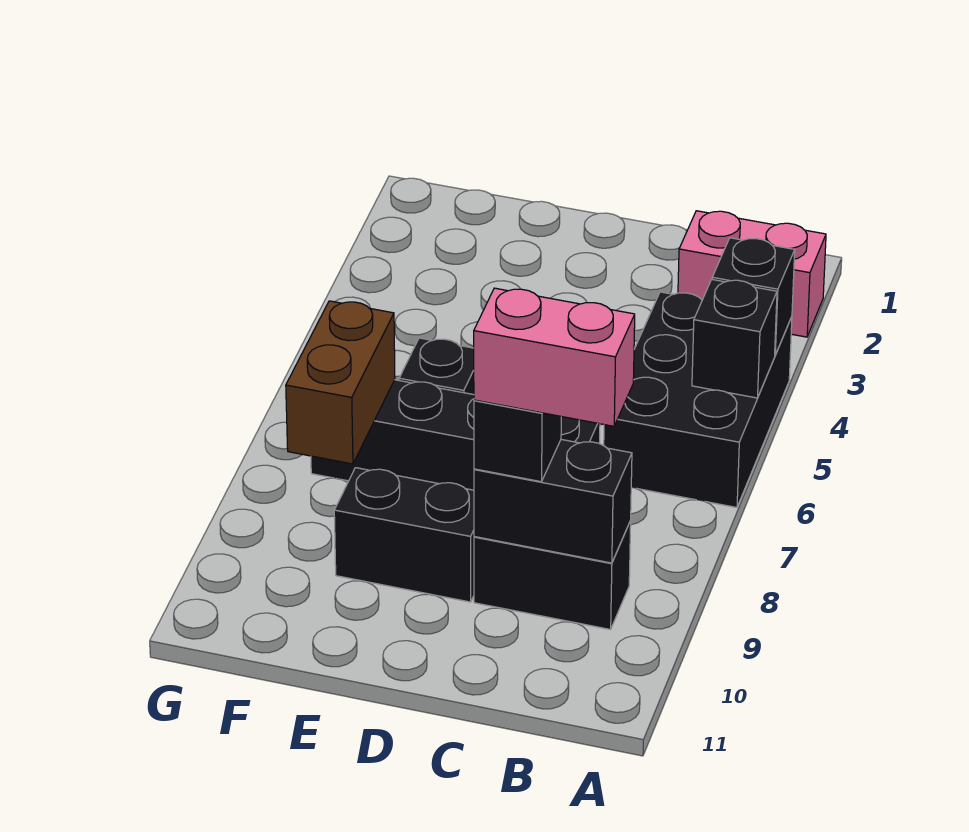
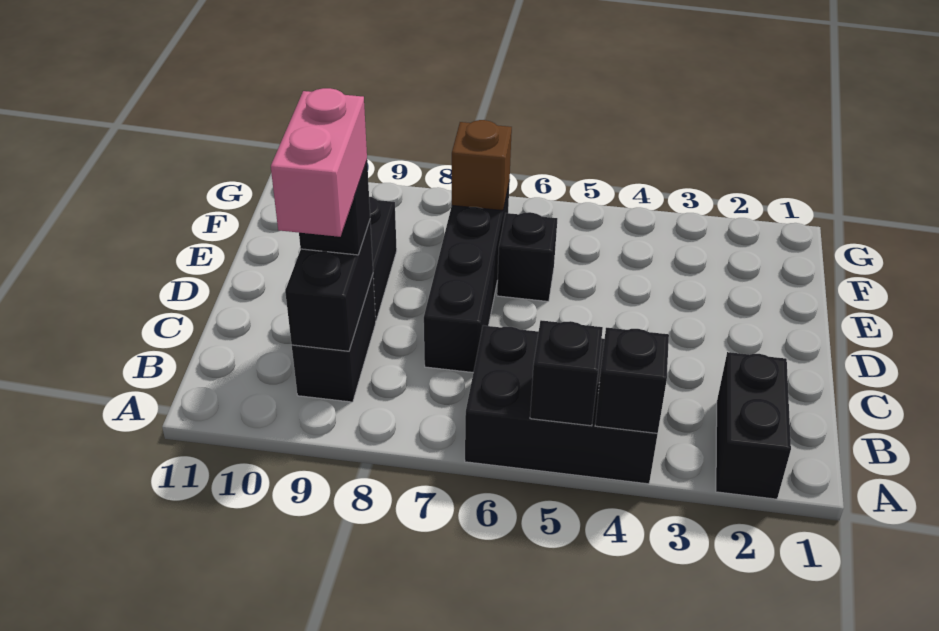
pink brick A2:B2 level 1 -> black brick A2:B2 level 1
brown brick F7:F8 level 2 -> brown brick F7 level 2

